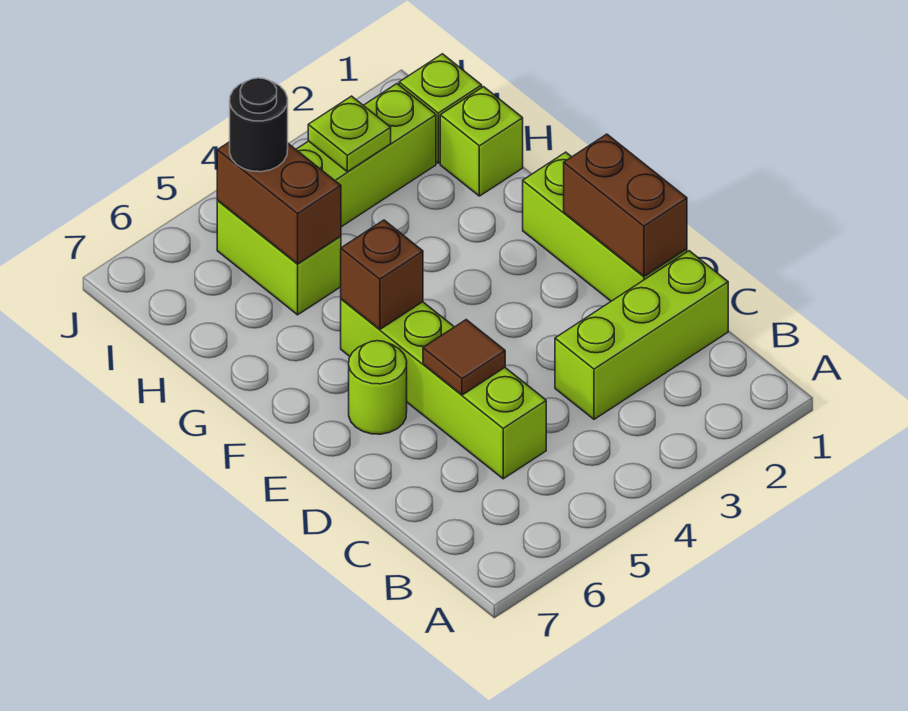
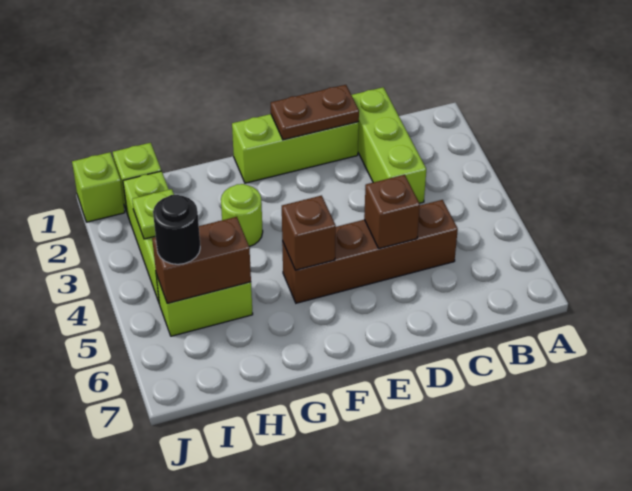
lime brick C5:F5 level 1 -> brown brick C5:F5 level 1
brown brick D1:E1 level 2 -> brown plate D1:E1 level 2
brown tile D5 level 2 -> brown brick D5 level 2
lime round brick E6 level 1 -> lime round brick G3 level 1
lime brick H1 level 1 -> lime brick J1 level 1

